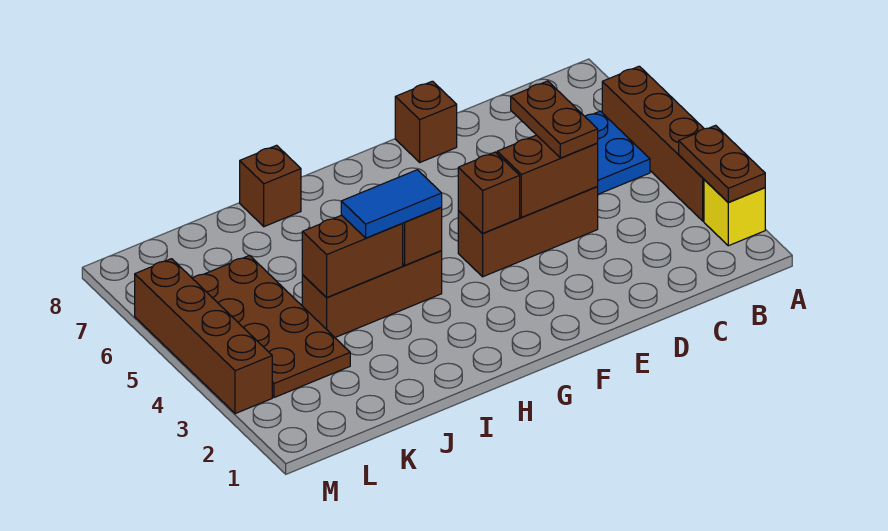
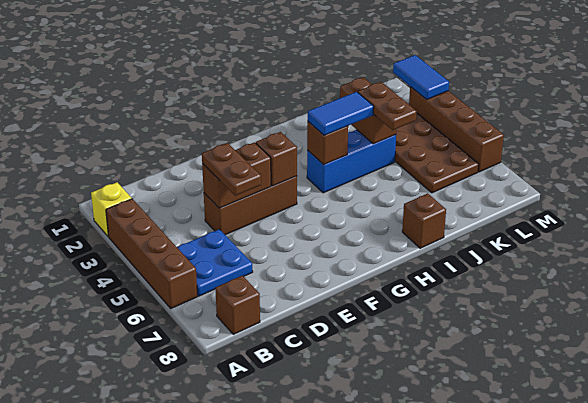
brown plate A2:A3 level 2 -> brown plate J4:J5 level 3
brown brick E8 level 1 -> brown brick B8 level 1
brown brick H4:J4 level 1 -> blue brick H4:J4 level 1
brown brick I4:J4 level 2 -> brown brick J3:J4 level 2
none -> blue tile M2:M3 level 2

